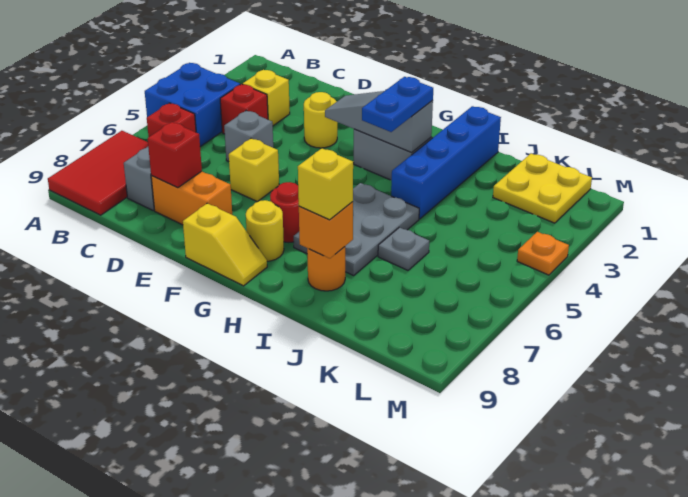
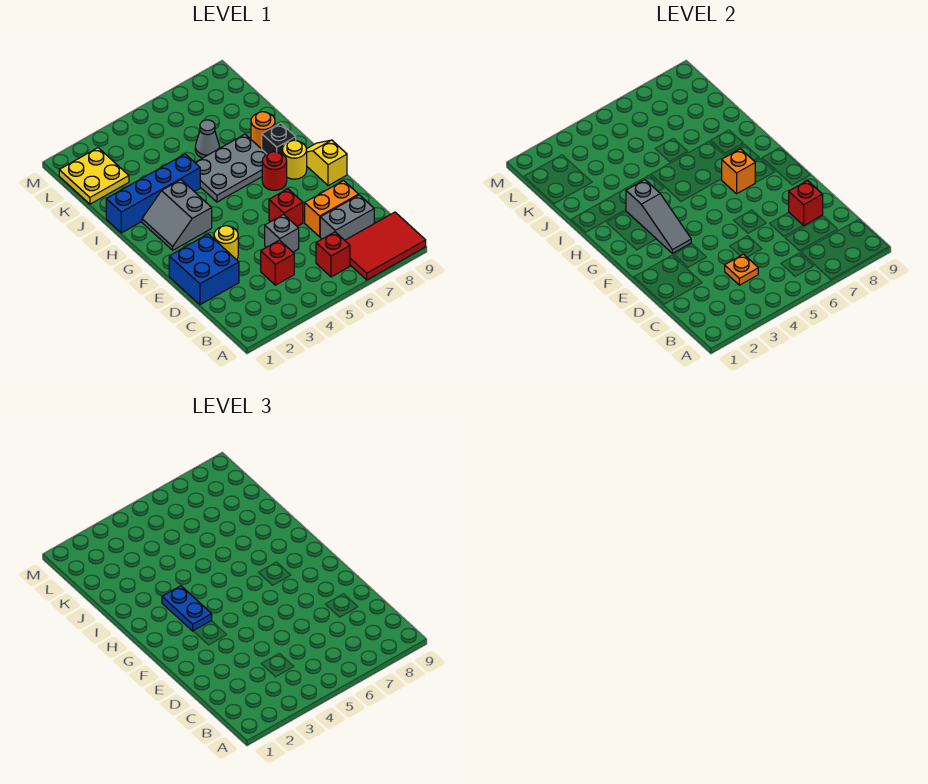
blue brick A4:B5 level 1 -> blue brick D1:E2 level 1
yellow brick C3 level 1 -> none
orange brick D8:E8 level 1 -> orange brick D7:D8 level 1
yellow brick E6 level 1 -> red brick E6 level 1
blue plate H3:H4 level 3 -> blue plate G3:H3 level 3
none -> black brick H8 level 1
orange brick I8 level 2 -> orange brick G7 level 2
yellow brick I8 level 3 -> none
grey plate J6 level 1 -> grey cone J6 level 1
orange plate M4 level 1 -> orange plate C4 level 2

